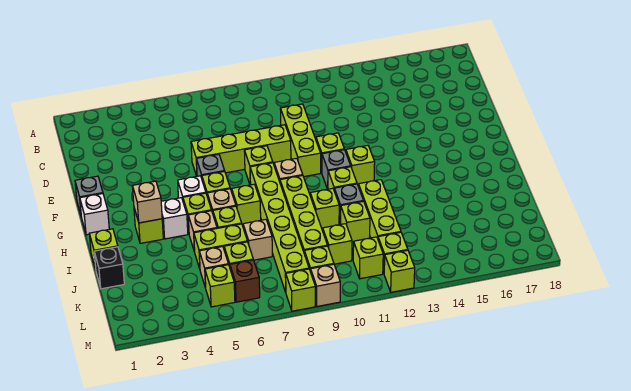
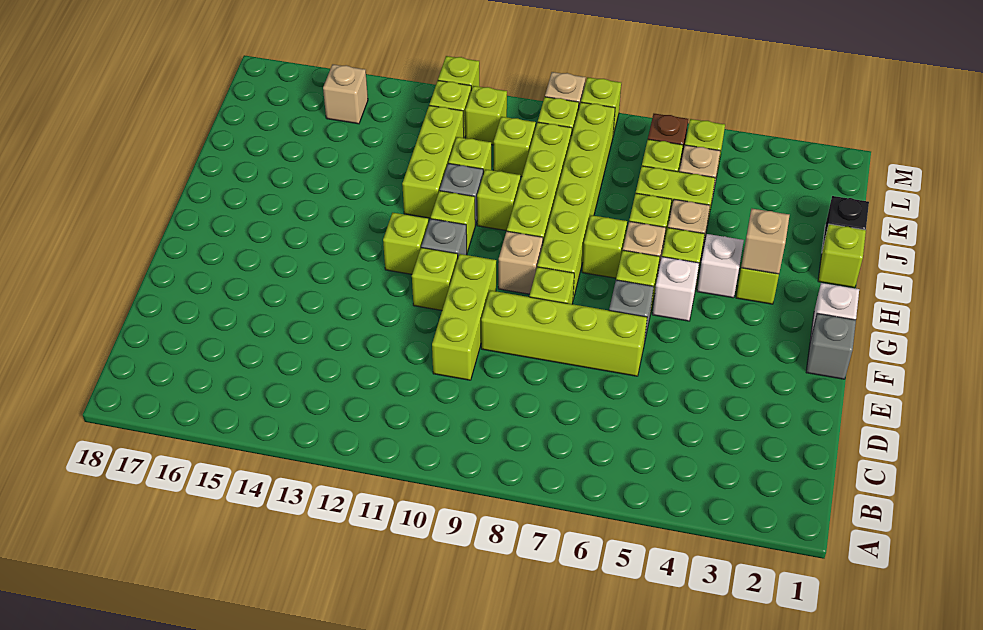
tan brick J7 level 1 -> tan brick L15 level 1

